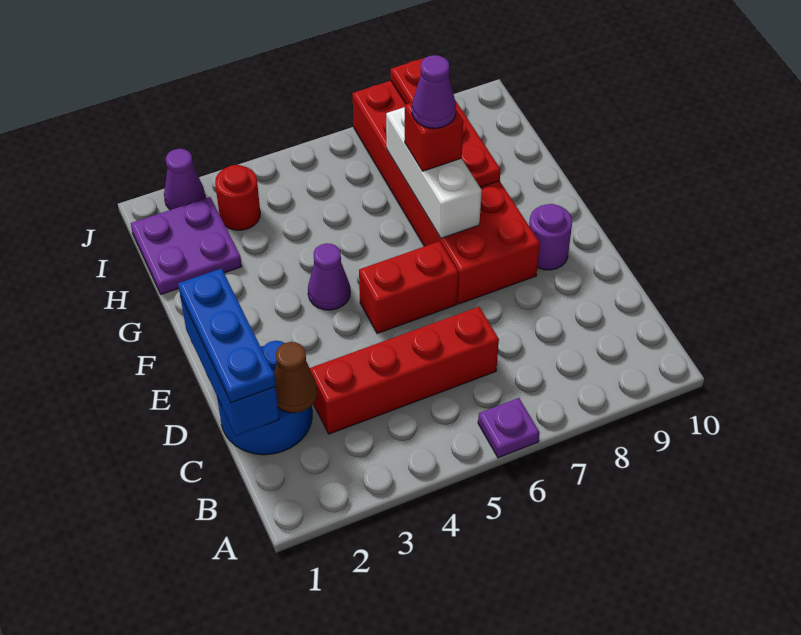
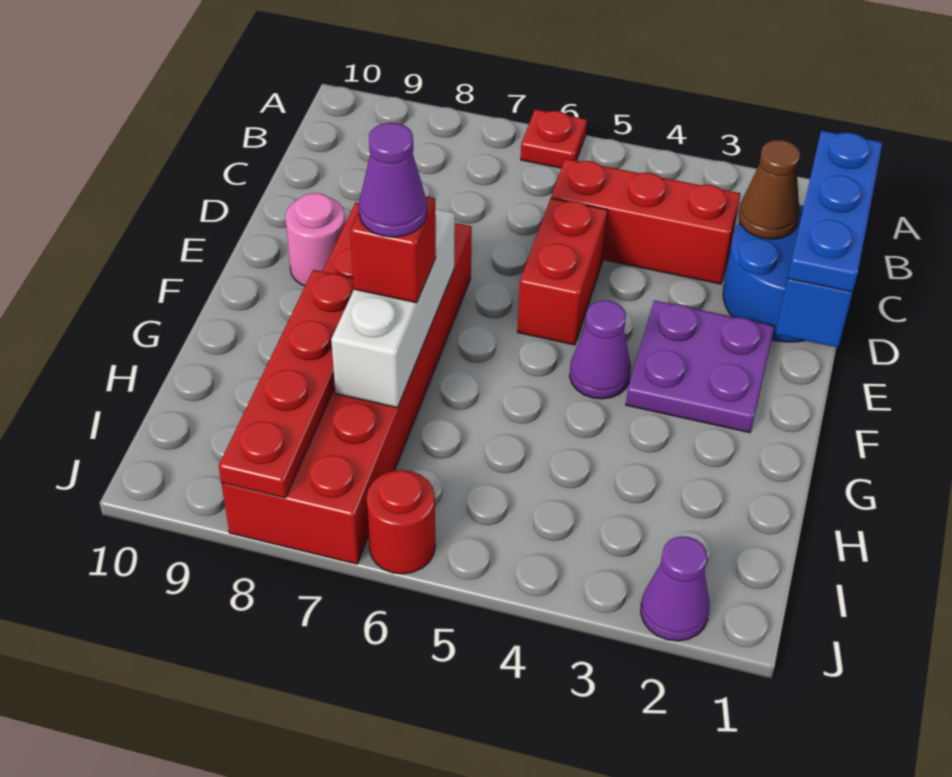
purple plate A6 level 1 -> red plate A6 level 1
red brick C3:C6 level 1 -> red brick C3:C5 level 1
red brick E5:E6 level 1 -> red brick D5:E5 level 1
purple round brick E9 level 1 -> pink round brick E9 level 1
purple plate H1:I2 level 1 -> purple plate E2:F3 level 1
red round brick I3 level 1 -> red round brick J6 level 1

